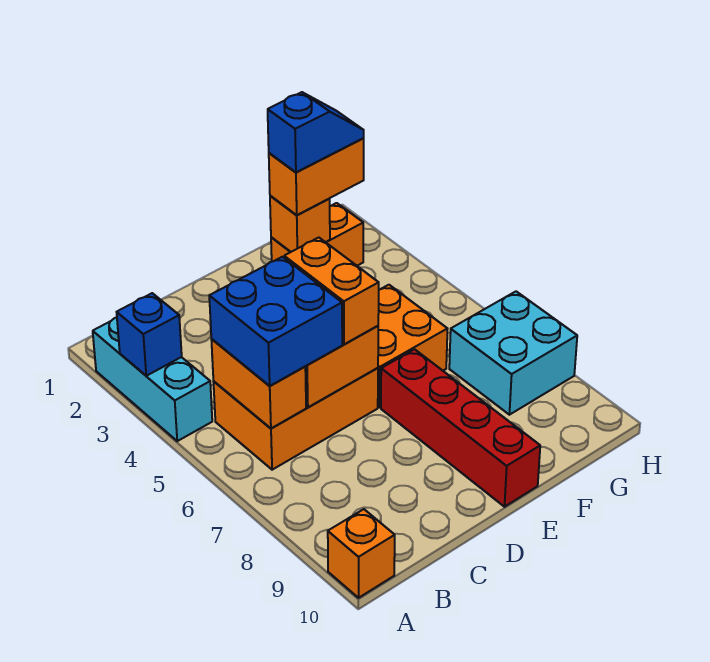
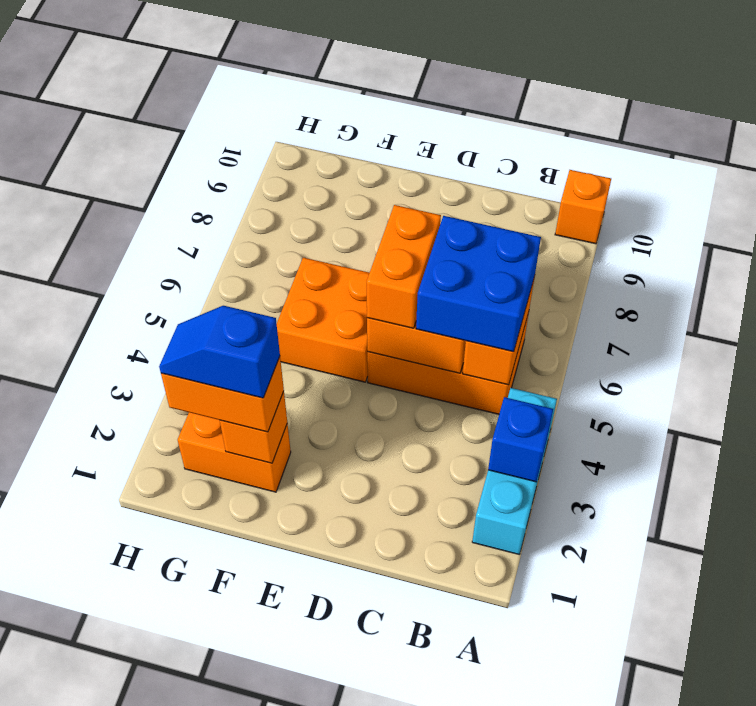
red brick E7:E10 level 1 -> none
cyan brick G7:H8 level 1 -> none

